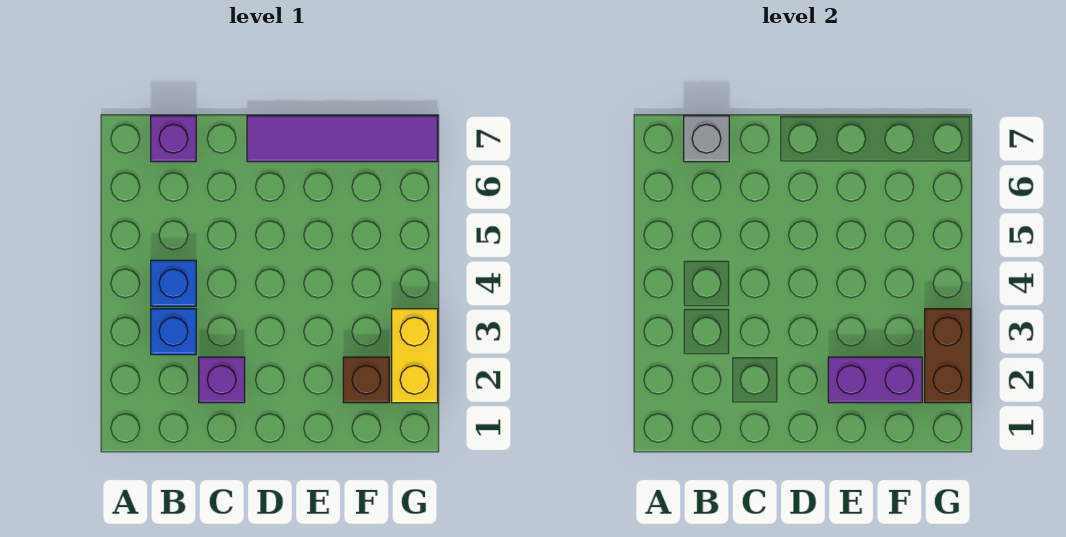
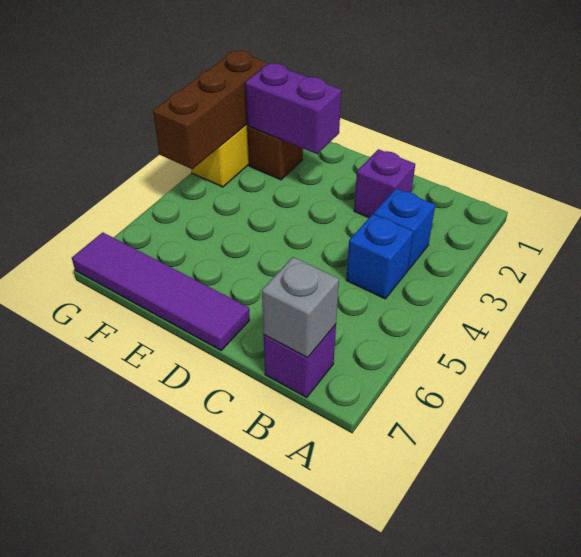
brown brick G2:G3 level 2 -> brown brick G2:G4 level 2

